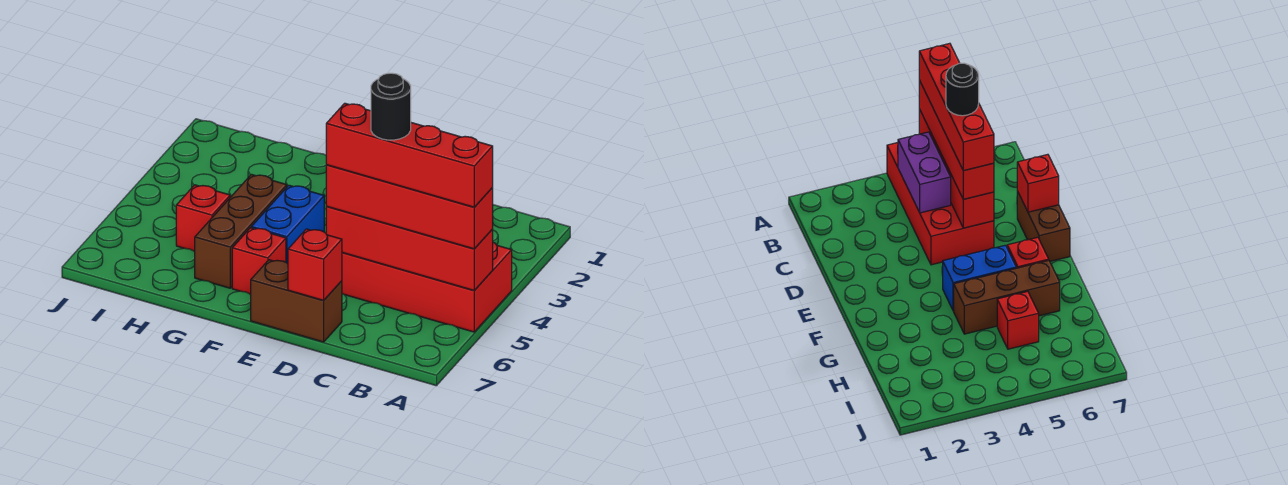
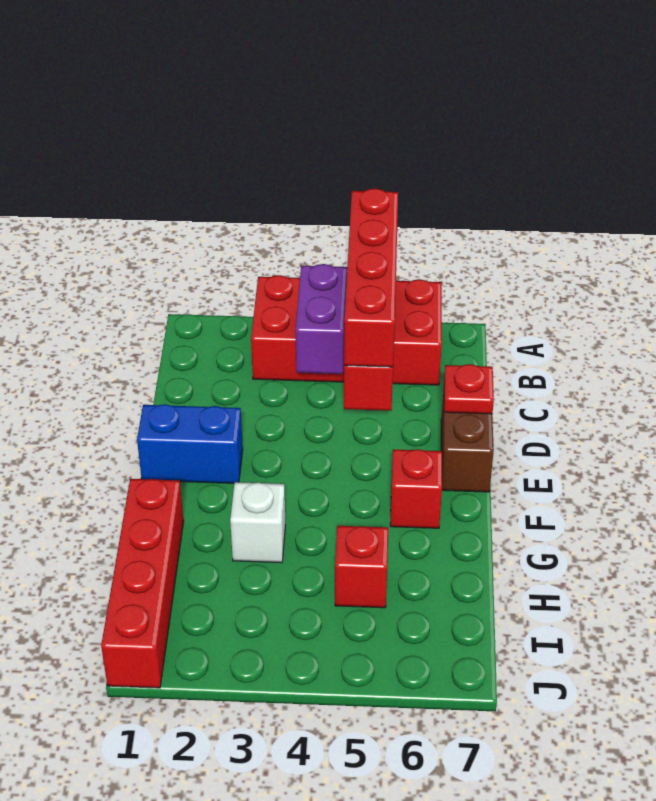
red brick A4:D5 level 1 -> red brick A3:B6 level 1
red brick A5:D5 level 4 -> red brick G1:J1 level 1
black round brick C5 level 5 -> none
red brick D7 level 2 -> red plate D7 level 2
blue brick F4:F5 level 1 -> blue brick E1:E2 level 1
none -> white brick G3 level 1
brown brick G4:G6 level 1 -> none

